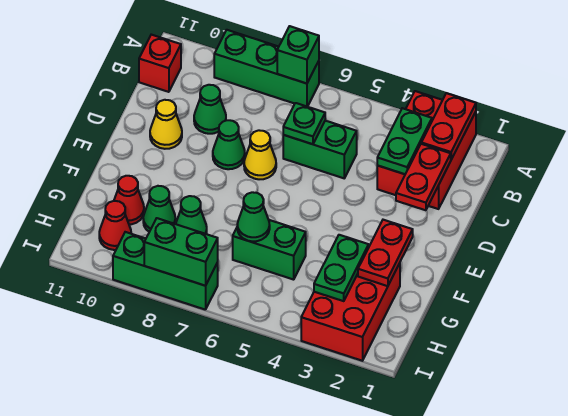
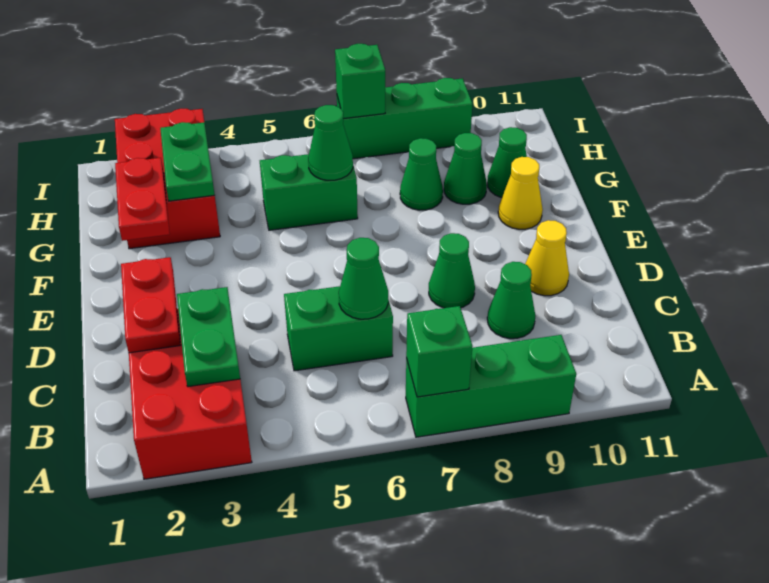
red plate A2:B2 level 2 -> none
red brick B11 level 1 -> none
green plate C6 level 2 -> green cone C6 level 2
yellow cone D7 level 1 -> yellow cone F10 level 1
red cone G10 level 1 -> green cone G10 level 1
red cone H10 level 1 -> none
green brick I7:I8 level 2 -> green brick I7 level 2

